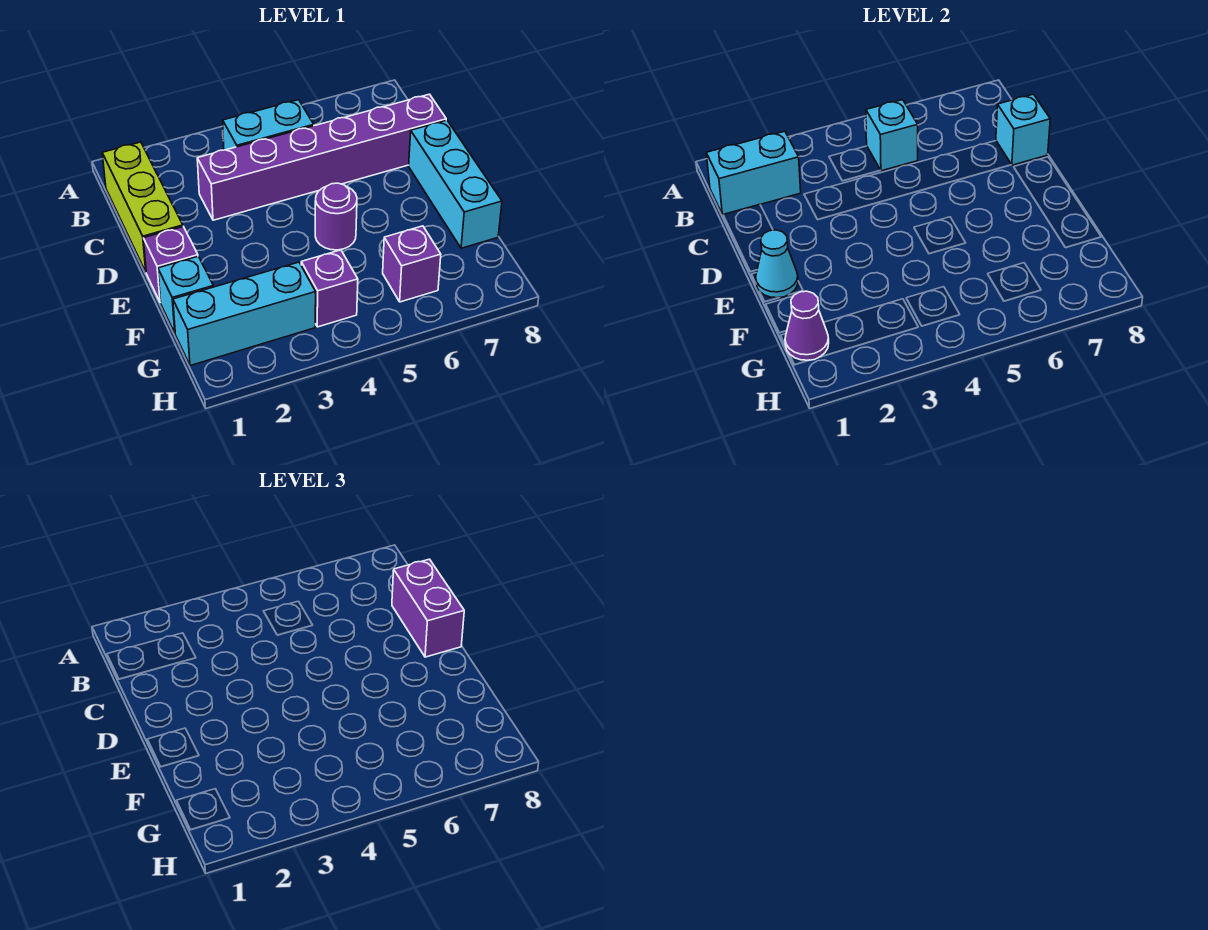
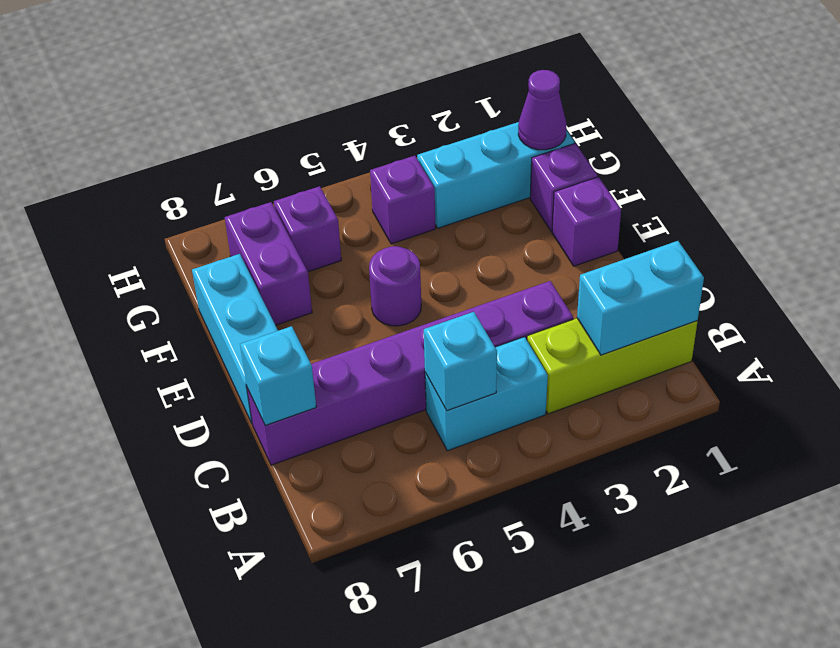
lime brick B1:D1 level 1 -> lime brick B1:B3 level 1
purple brick C8:D8 level 3 -> purple brick F7:G7 level 1
cyan cone E1 level 2 -> none
cyan brick F1 level 1 -> purple brick F1 level 1

